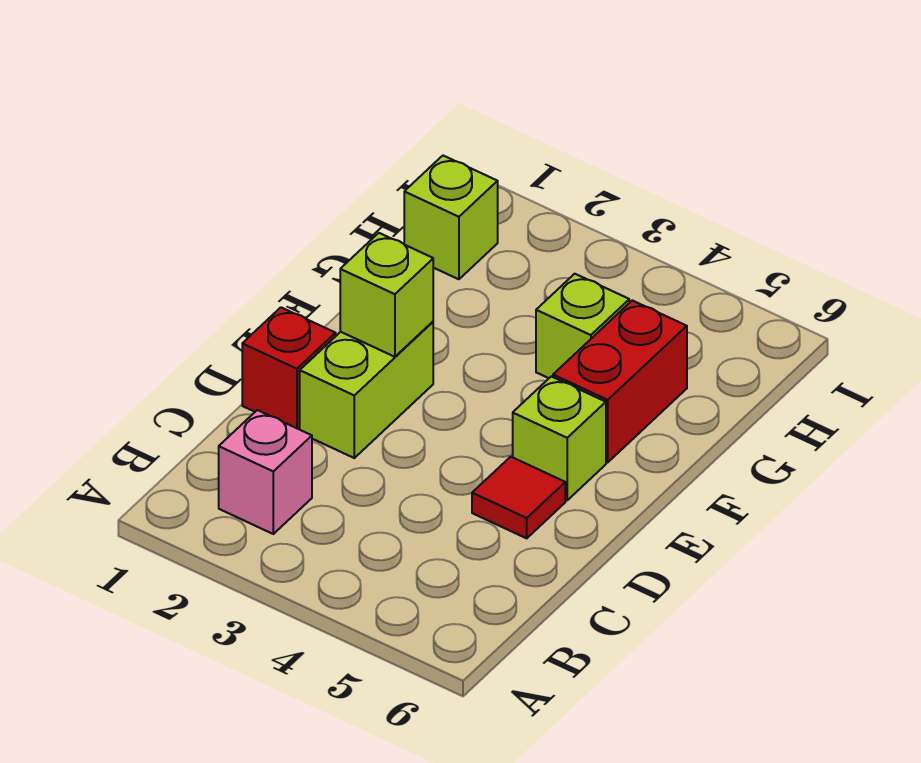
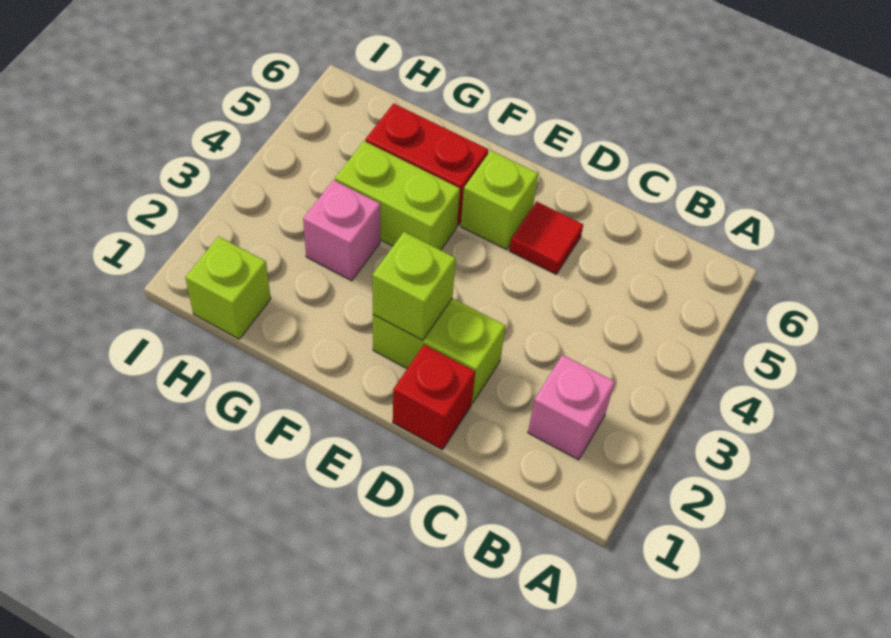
none -> pink brick G3 level 1
lime brick G4 level 1 -> lime brick F4:G4 level 1

